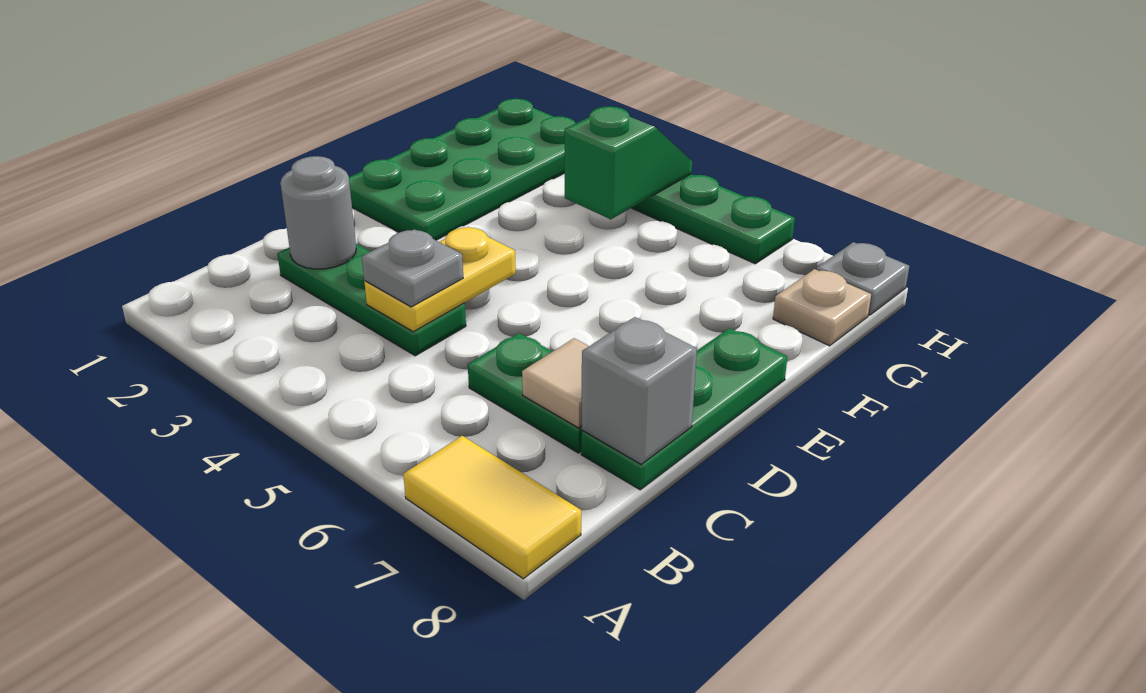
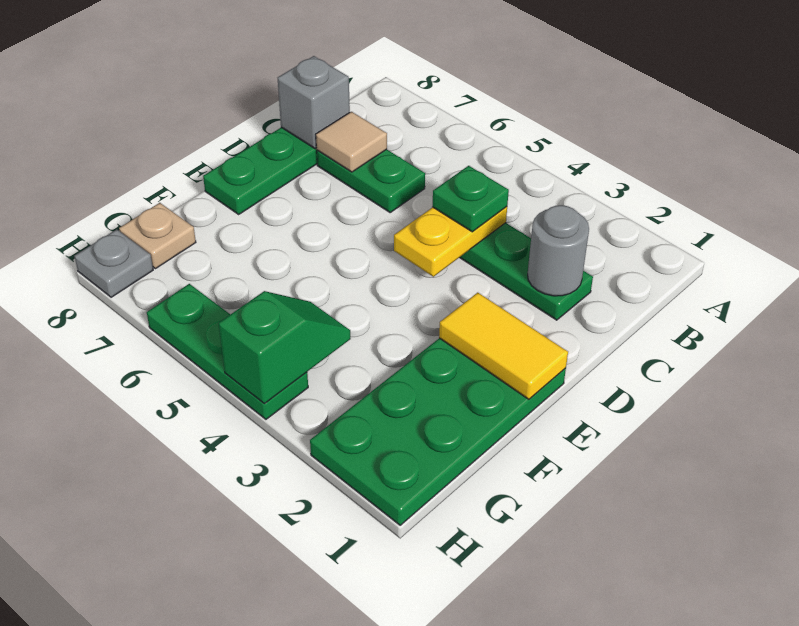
yellow tile A7:A8 level 1 -> yellow tile E1:E2 level 2
grey plate C4 level 3 -> green plate C4 level 3
green slope G4:H4 level 2 top G -> green slope G4:H4 level 2 top H

